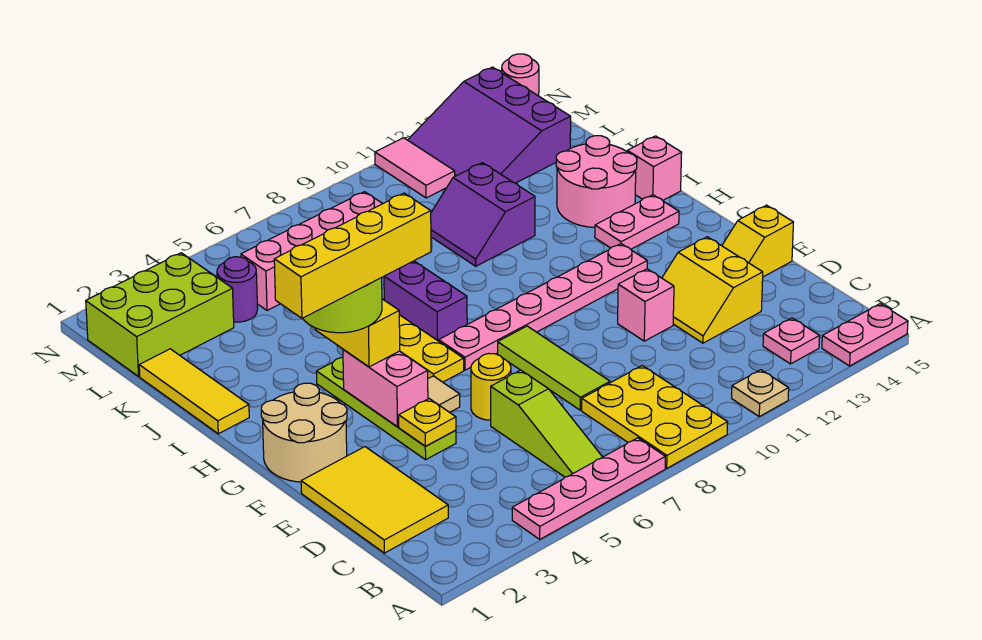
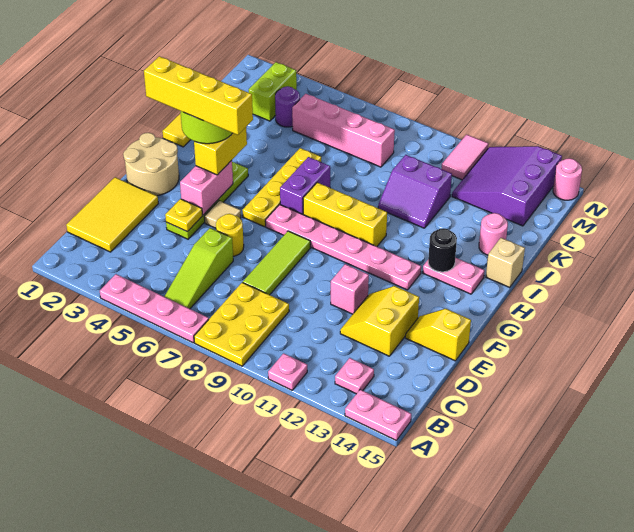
tan plate A11 level 1 -> pink plate A11 level 1
none -> yellow brick H8:H10 level 1
none -> black round brick H13 level 2
pink round brick I13:J14 level 1 -> pink round brick J14 level 1
pink brick I15 level 1 -> tan brick I15 level 1
purple slope J10:K11 level 1 top 11 -> purple slope J10:K11 level 1 top K
lime brick L1:M3 level 1 -> lime brick L3:M3 level 1

